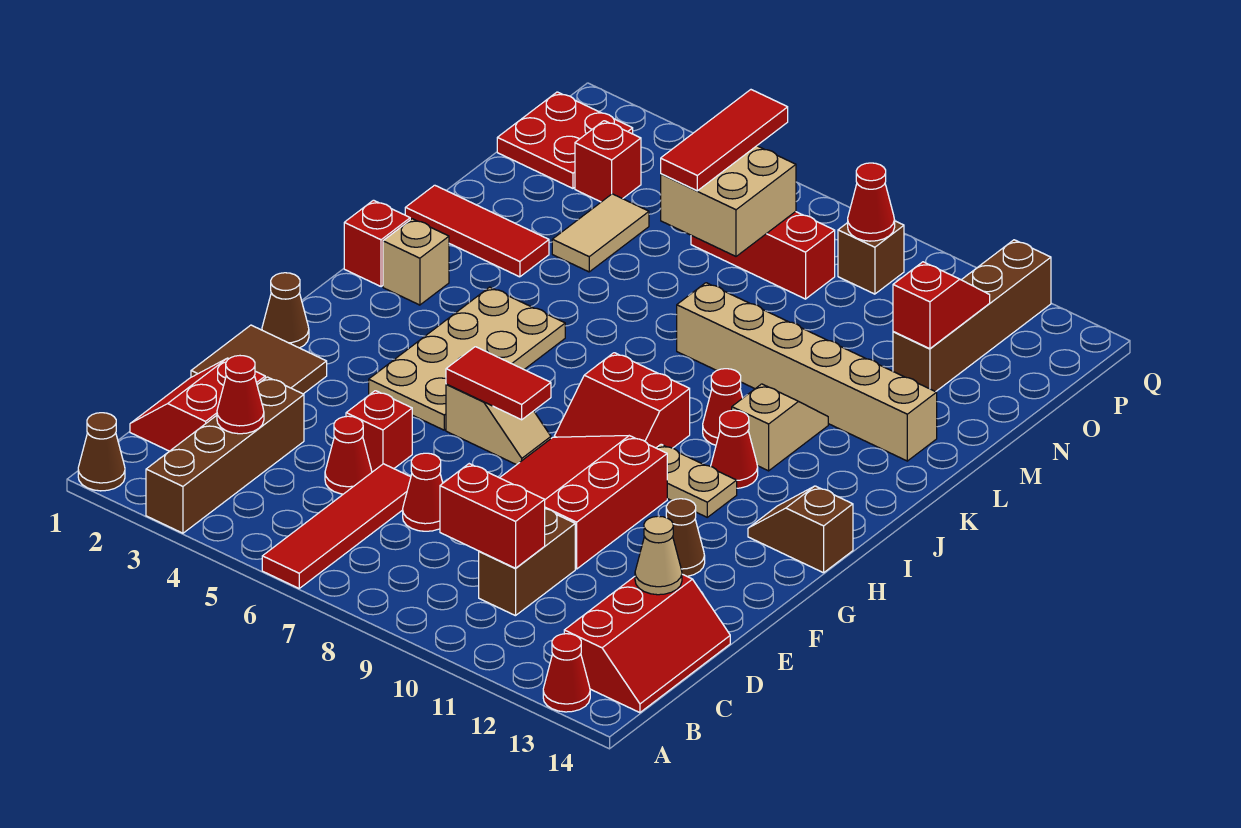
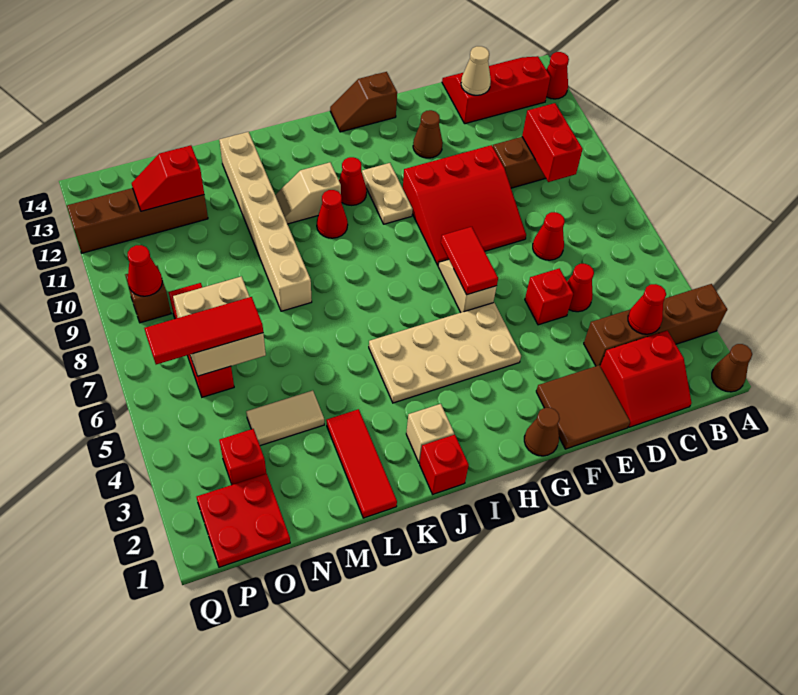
red tile A6:D6 level 1 -> none
red slope H8:I9 level 1 top I -> none
brown slope H13:H14 level 1 top 14 -> brown slope G14:H14 level 1 top G

